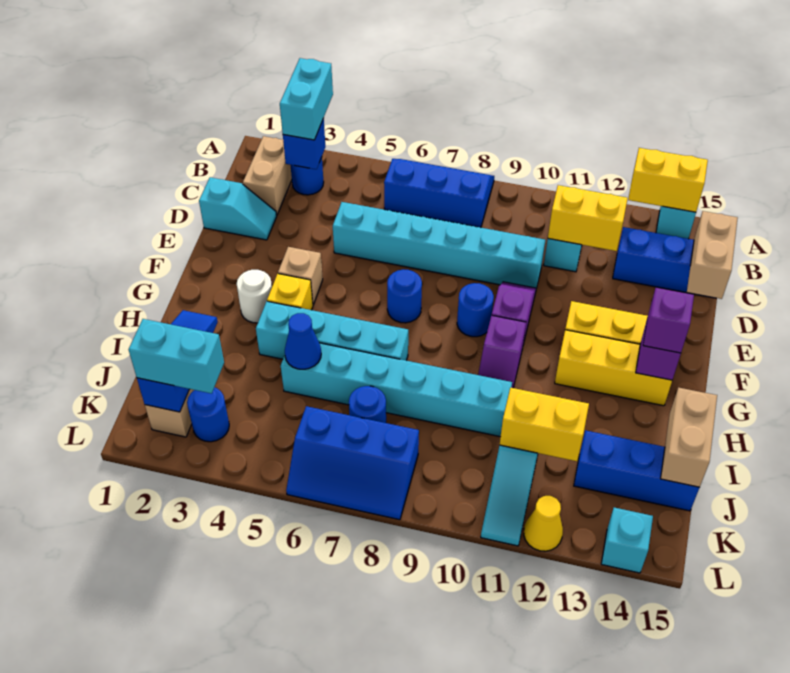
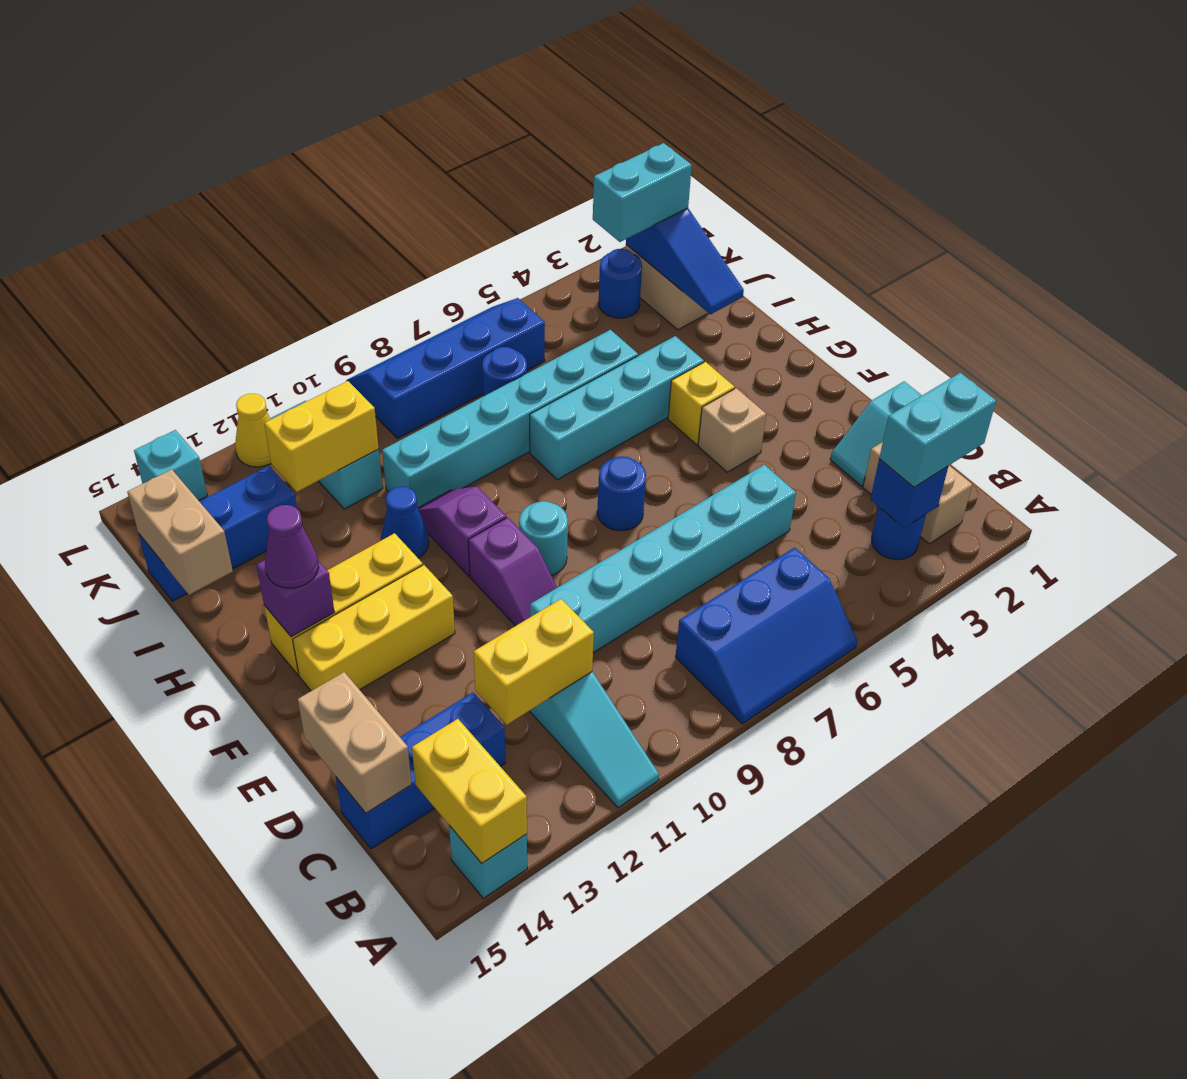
cyan brick A3:B3 level 3 -> cyan brick B2:B3 level 3
yellow brick A13:A14 level 2 -> yellow brick A14:B14 level 2
blue round brick F9 level 1 -> cyan round brick F9 level 1
white round brick G3 level 1 -> none
purple brick G14 level 3 -> purple cone G14 level 3
blue cone I5 level 2 -> blue cone H11 level 1
blue slope K6:L8 level 1 top K -> blue slope K6:L9 level 1 top K

